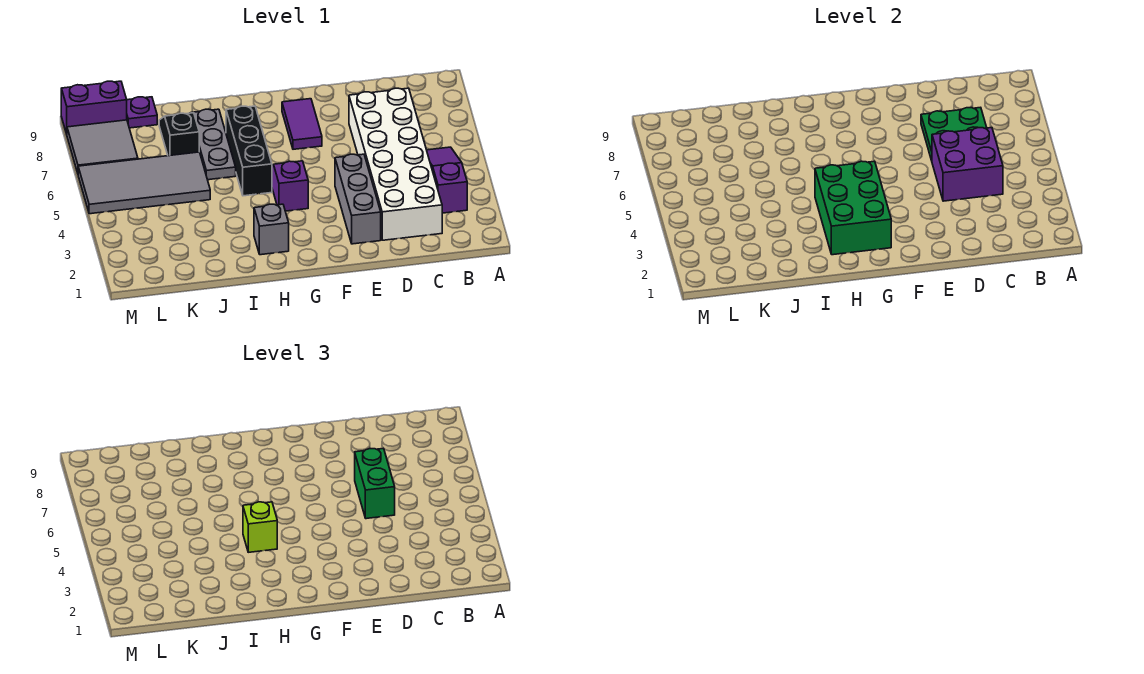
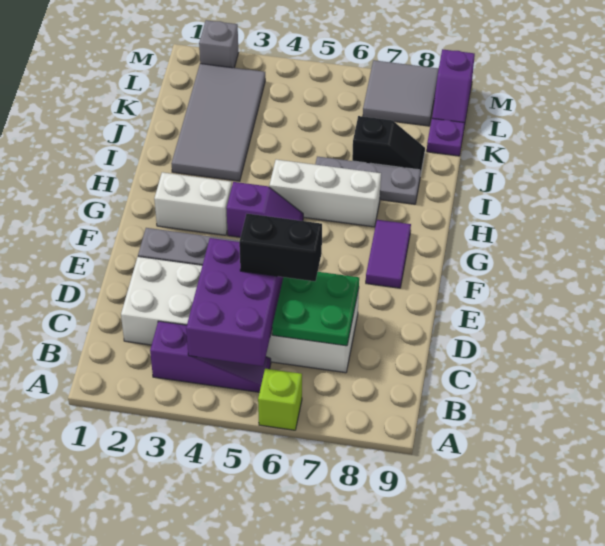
purple brick C4:D5 level 2 -> purple brick B4:D5 level 2
green brick D5:D6 level 3 -> black brick D5:D6 level 3
purple tile F7:F8 level 1 -> purple tile F8:G8 level 1
none -> white brick G2:G3 level 1
green brick G2:H4 level 2 -> none
grey brick H2 level 1 -> grey brick M2 level 1
lime brick H4 level 3 -> lime brick A6 level 1
black brick H5:H7 level 1 -> white brick H5:H7 level 1
grey tile J5:M6 level 1 -> grey tile I2:L3 level 1
purple brick L9:M9 level 1 -> purple slope L9:M9 level 1 top M

